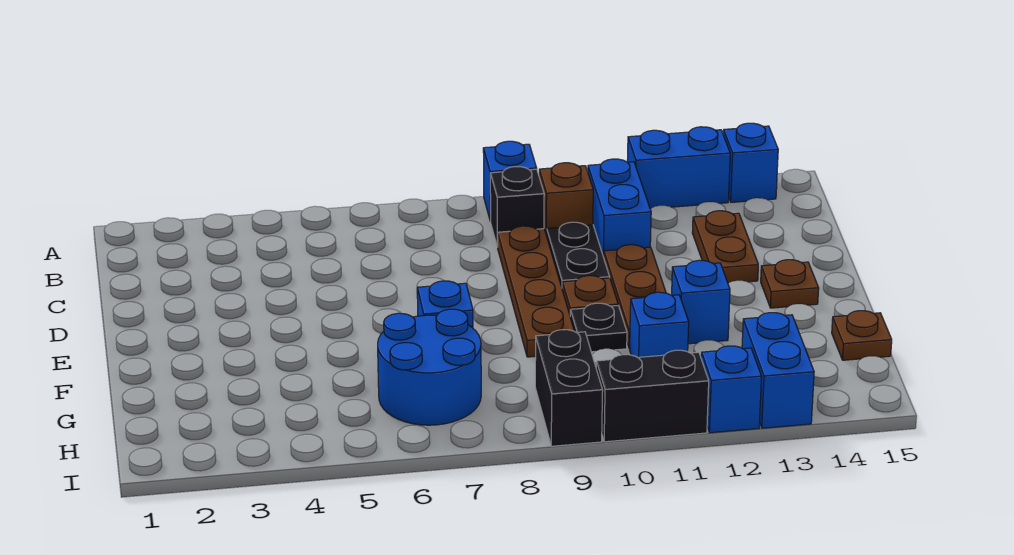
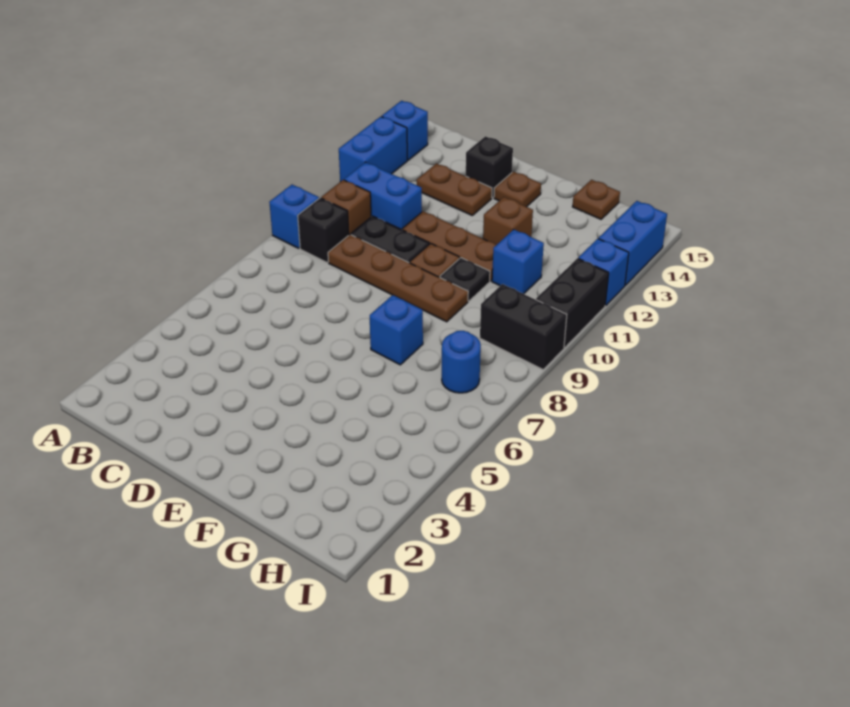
none -> black brick D14 level 1
blue brick F12 level 1 -> brown brick F12 level 1
blue round brick G6:H7 level 1 -> blue round brick H7 level 1
blue brick H13:I13 level 1 -> blue brick I13:I14 level 1

